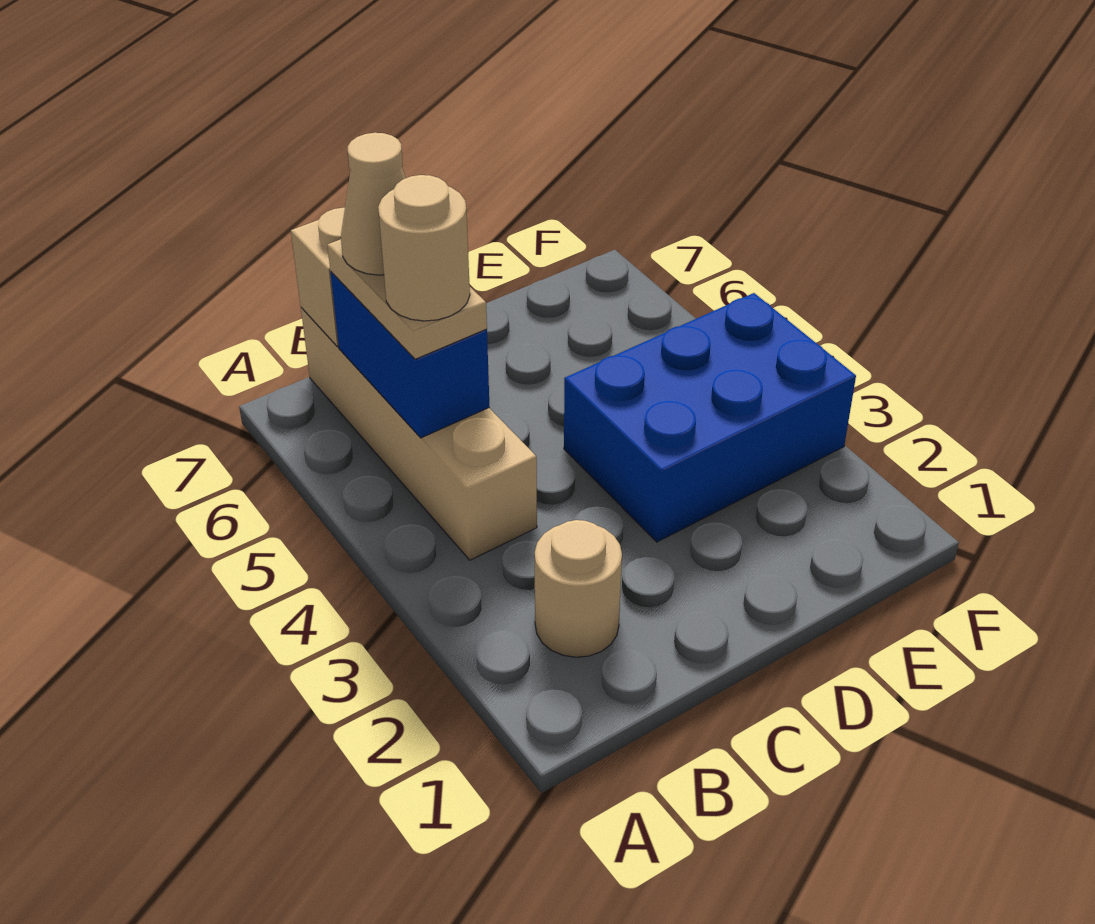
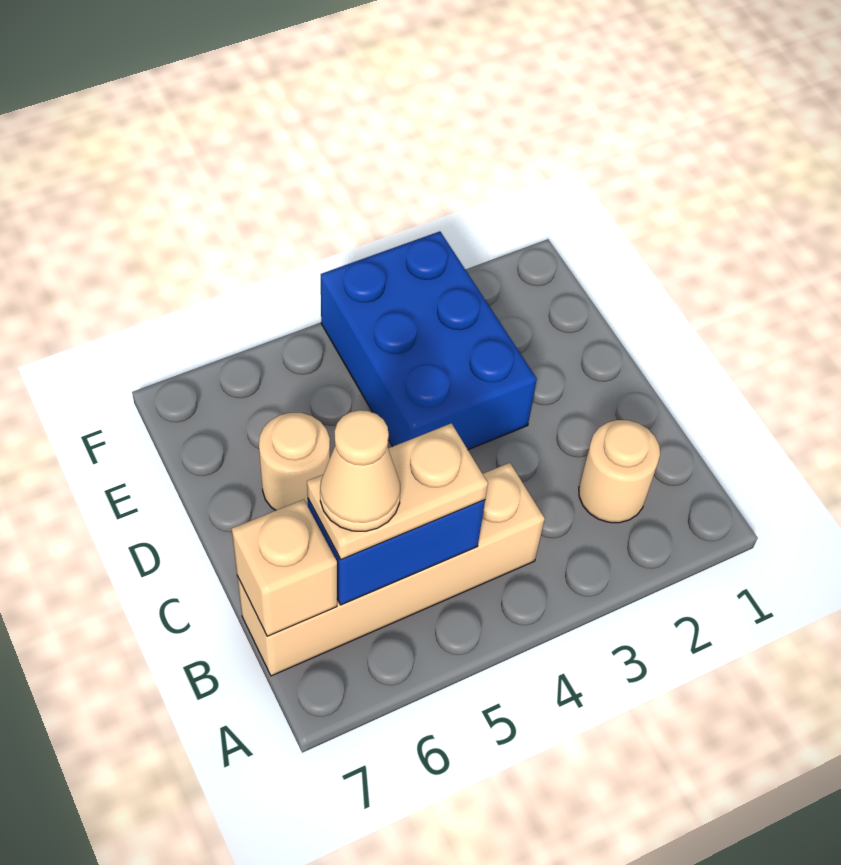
tan round brick B5 level 4 -> tan round brick D6 level 1

